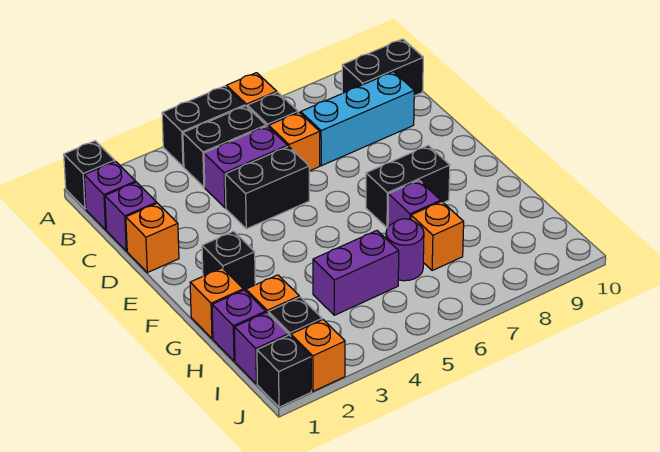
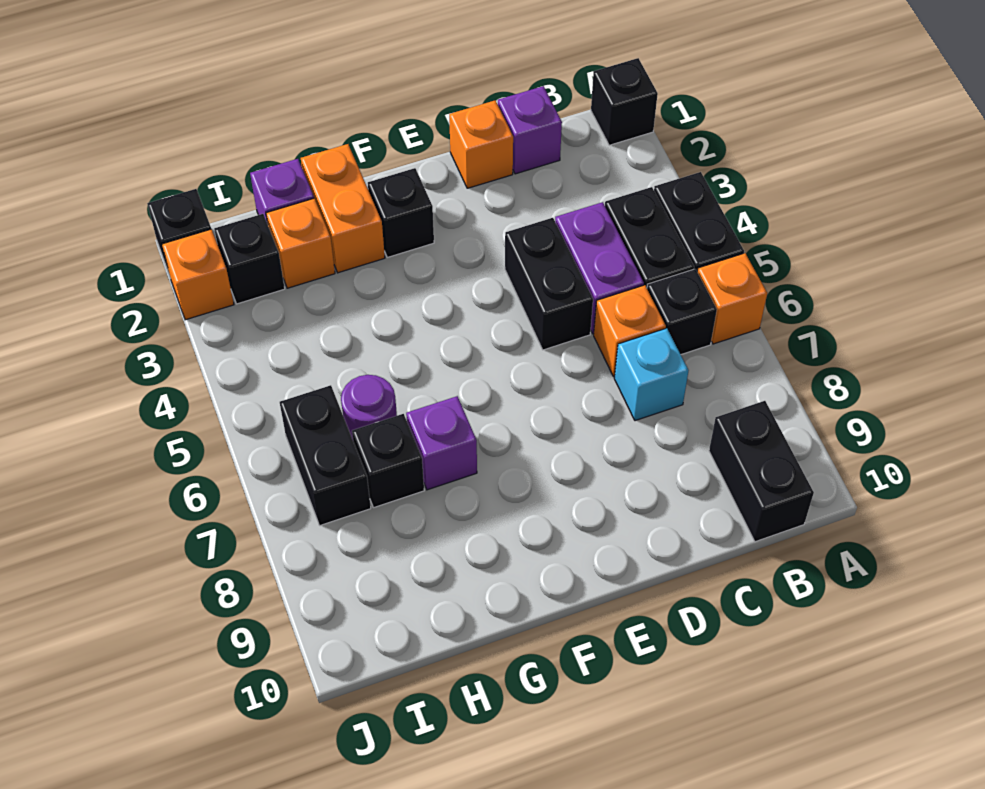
purple brick B1 level 1 -> none
cyan brick C7:C9 level 1 -> cyan brick C7 level 1
black brick F7:F8 level 1 -> black brick I6:I7 level 1
orange brick G1 level 1 -> orange brick G1:G2 level 1
purple brick H4:H5 level 1 -> none
orange brick H7 level 1 -> black brick H7 level 1
purple brick I1 level 1 -> none

